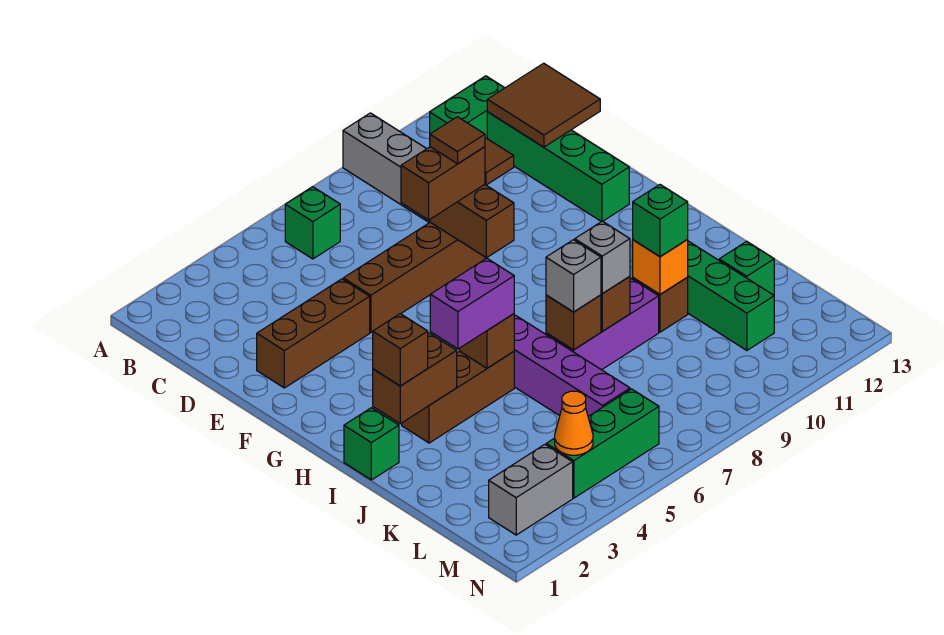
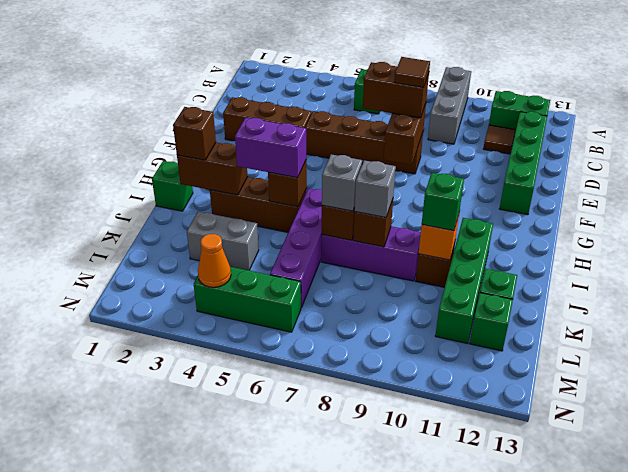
brown tile C12:D13 level 2 -> none
none -> green brick L12 level 1
grey brick M2:M3 level 1 -> grey brick K3:K4 level 1

